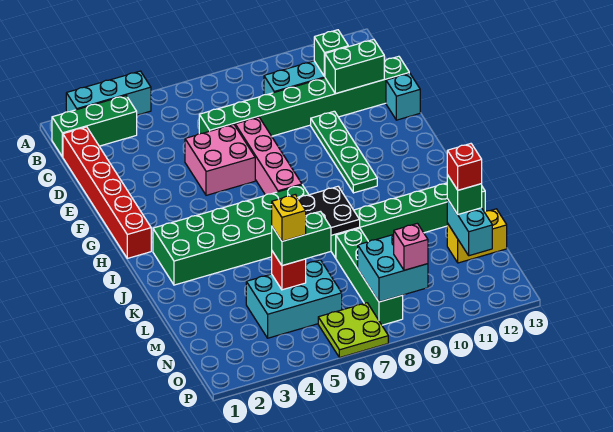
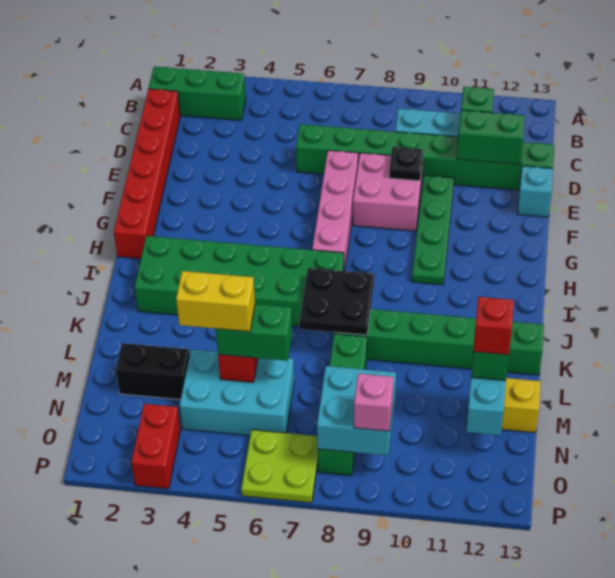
cyan brick A2:A4 level 1 -> none
pink brick E5:F6 level 1 -> pink brick E8:F9 level 1
none -> black plate E9 level 2
none -> black brick M2:M3 level 1
yellow brick M5 level 4 -> yellow brick M4:M5 level 4
none -> red brick O3:P3 level 1

